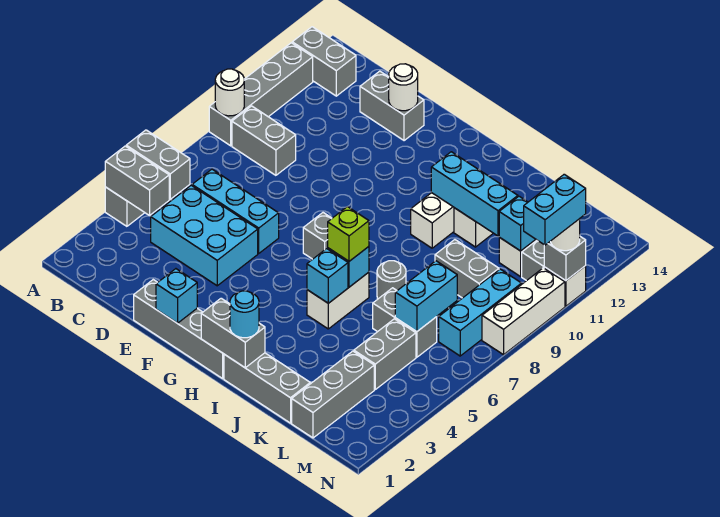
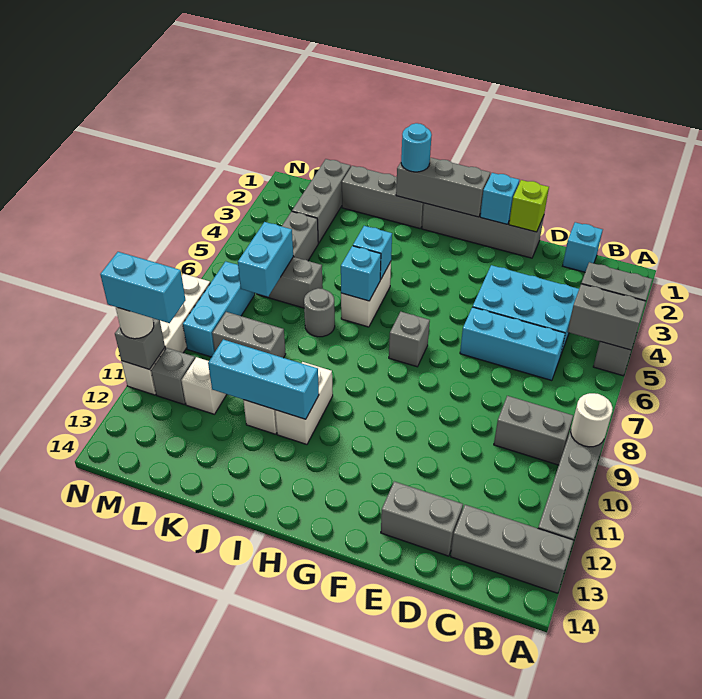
grey brick A13:B13 level 1 -> grey brick A13:C13 level 1
white round brick E13 level 2 -> none
grey brick H1:I1 level 2 -> grey brick G1:I1 level 2
lime brick I6 level 3 -> lime brick E1 level 2
cyan brick L11 level 2 -> cyan brick C1 level 1
cyan brick N10:N11 level 4 -> cyan brick M11:N11 level 4

